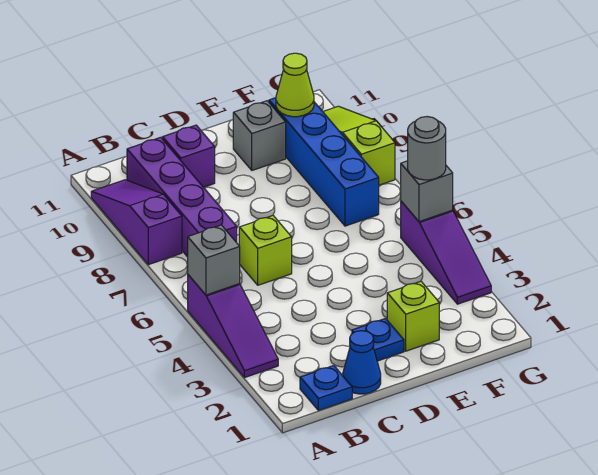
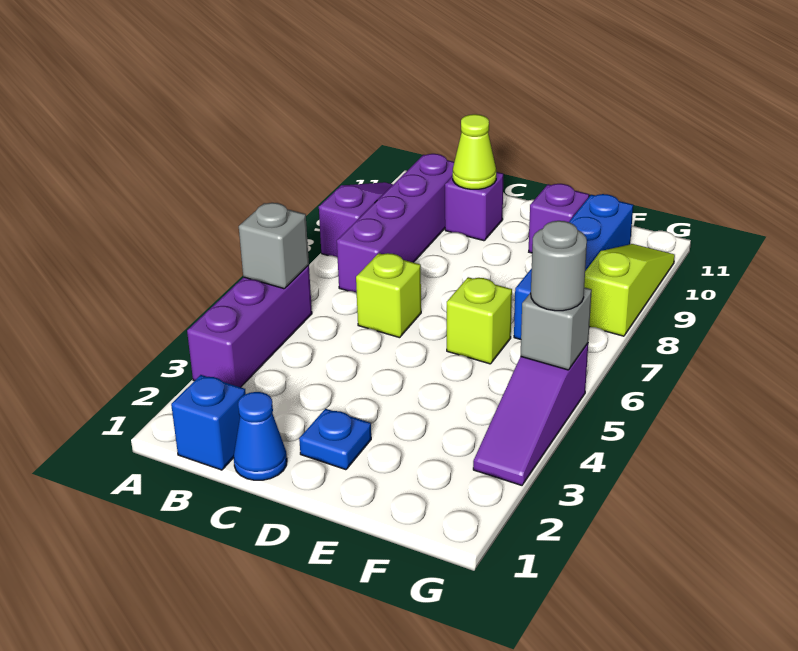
purple slope A3:A5 level 1 top 5 -> purple brick A3:A5 level 1
blue plate B1 level 1 -> blue brick B1 level 1
lime brick E2 level 1 -> lime brick E6 level 1
grey brick E10 level 1 -> purple brick E10 level 1
lime cone F10 level 2 -> lime cone C10 level 2

